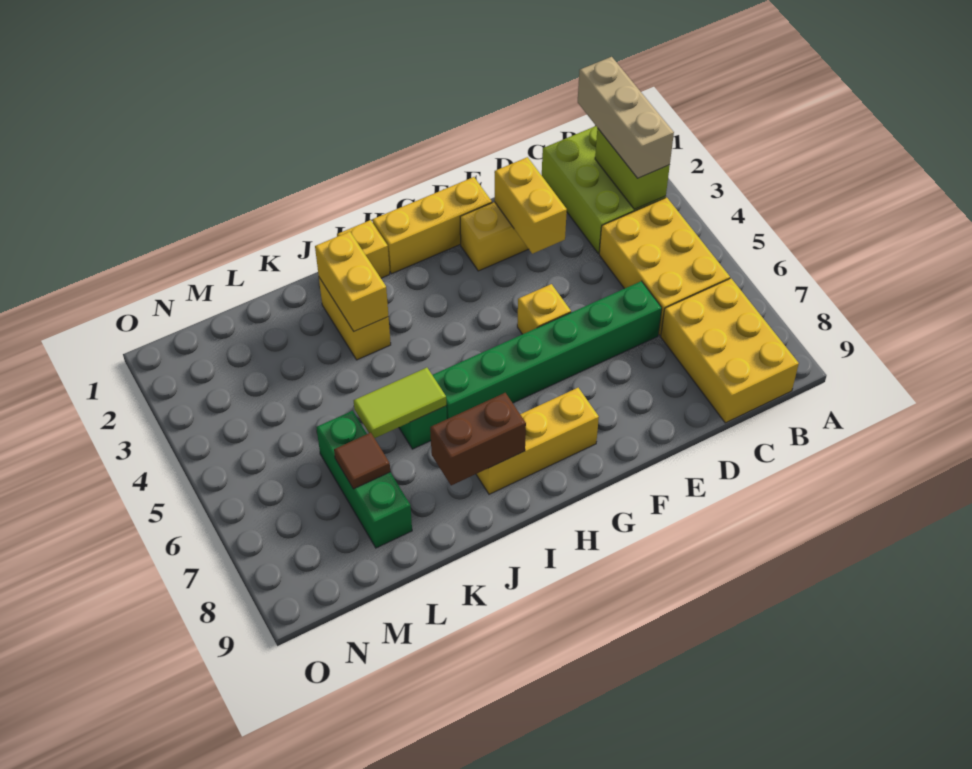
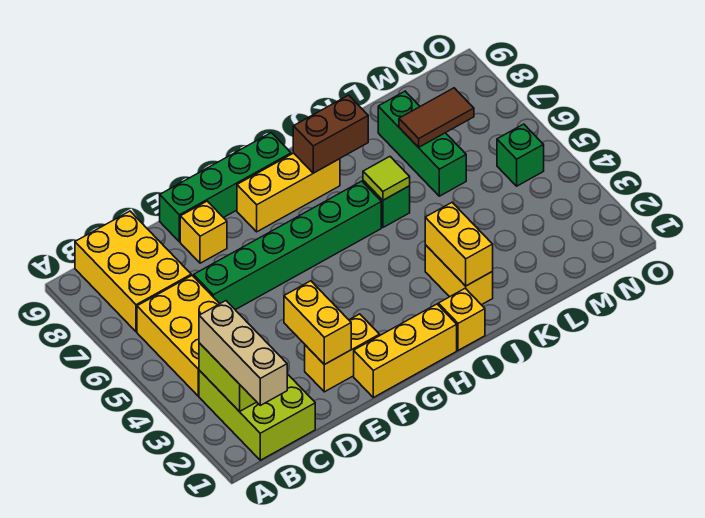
none -> green brick E9:H9 level 1
yellow brick F5 level 1 -> yellow brick E8 level 1
lime tile J6:K6 level 2 -> lime tile J6 level 2
brown tile L7 level 2 -> brown tile L7:M7 level 2
none -> green brick N5 level 1

